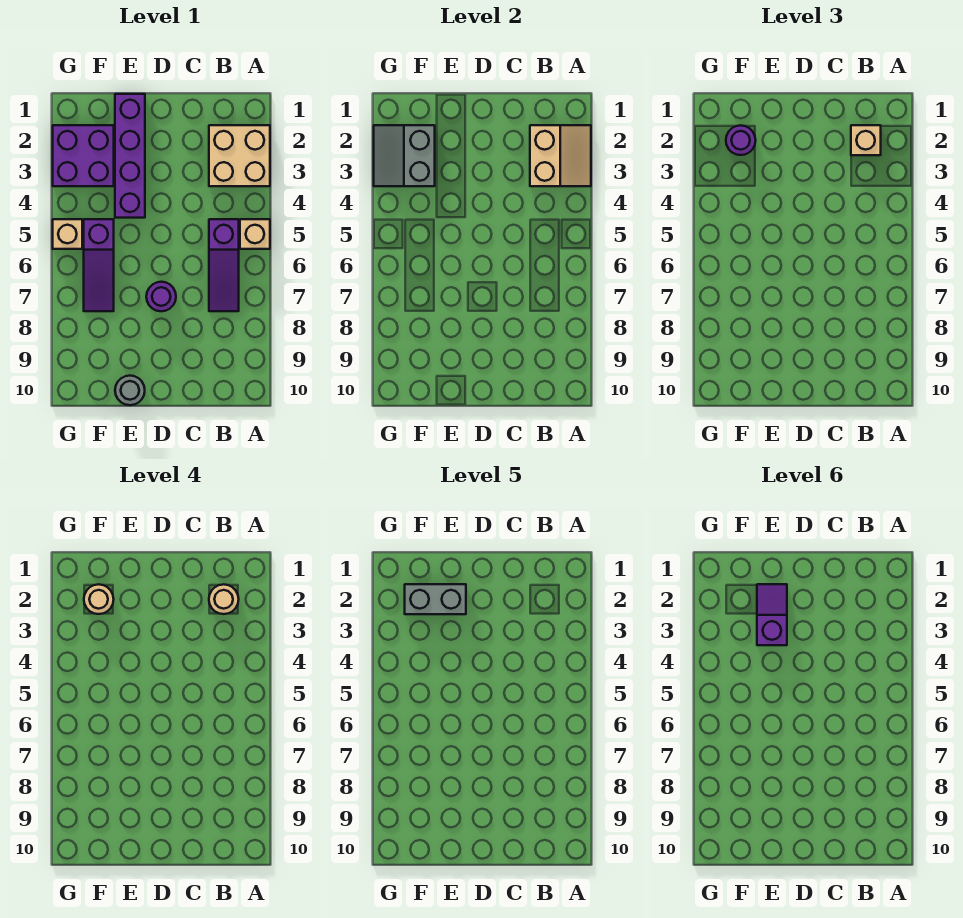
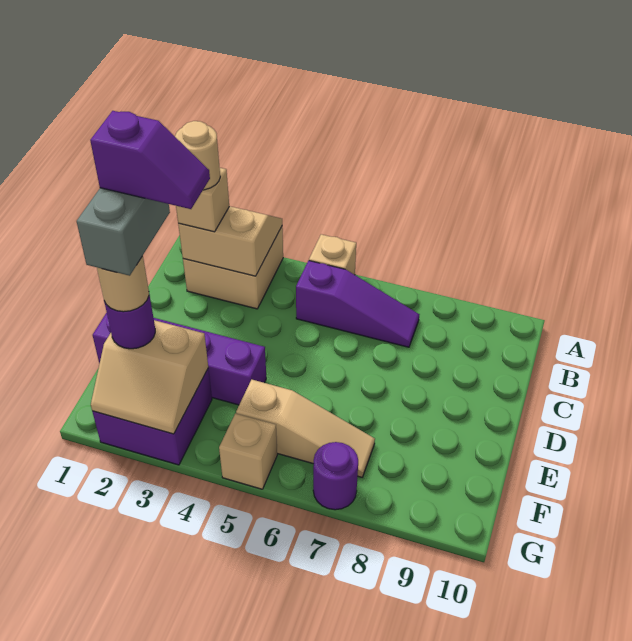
purple round brick D7 level 1 -> purple round brick G7 level 1
purple slope E2:E3 level 6 top 3 -> purple slope E2:E3 level 6 top 2
grey round brick E10 level 1 -> none
grey slope F2:G3 level 2 top F -> tan slope F2:G3 level 2 top F
purple slope F5:F7 level 1 top 5 -> tan slope F5:F7 level 1 top 5

